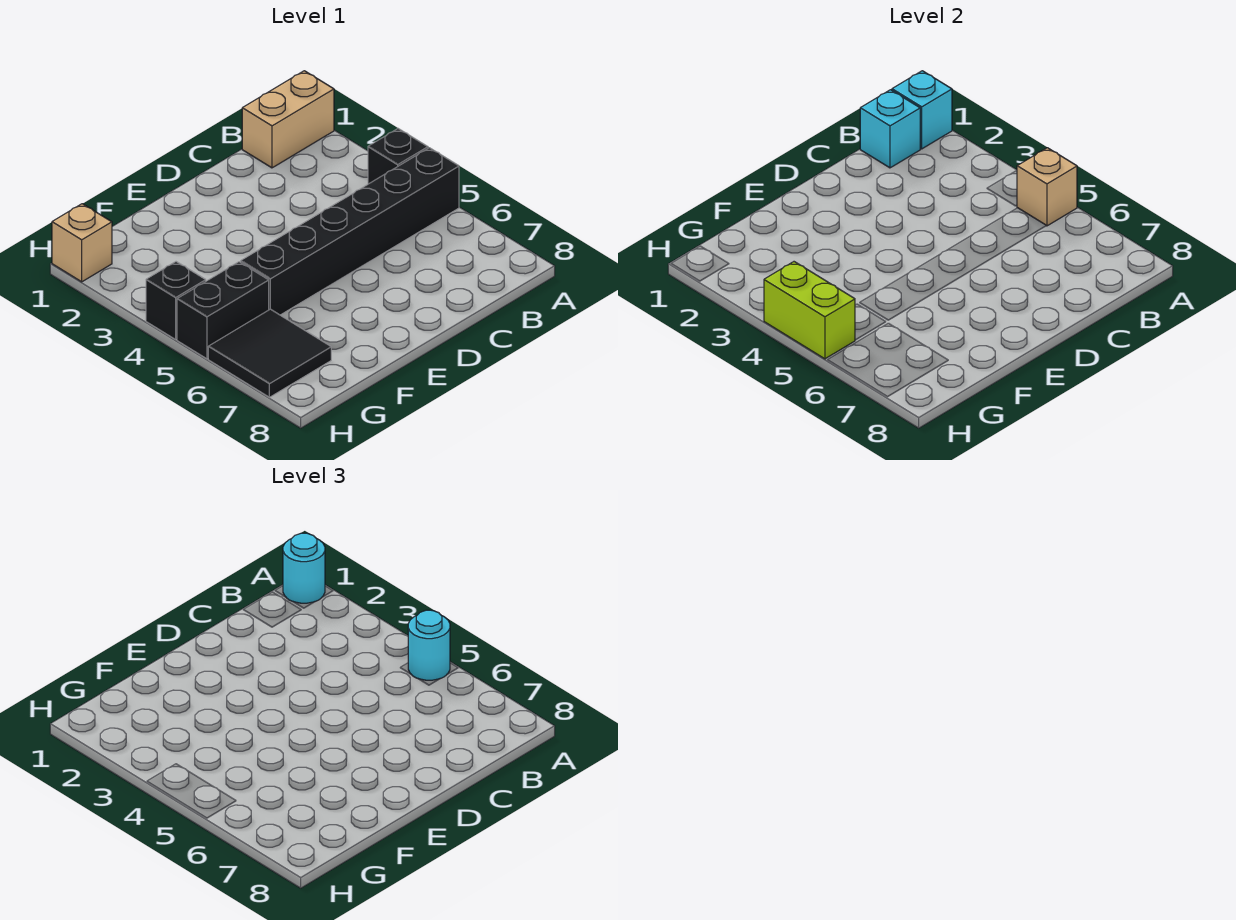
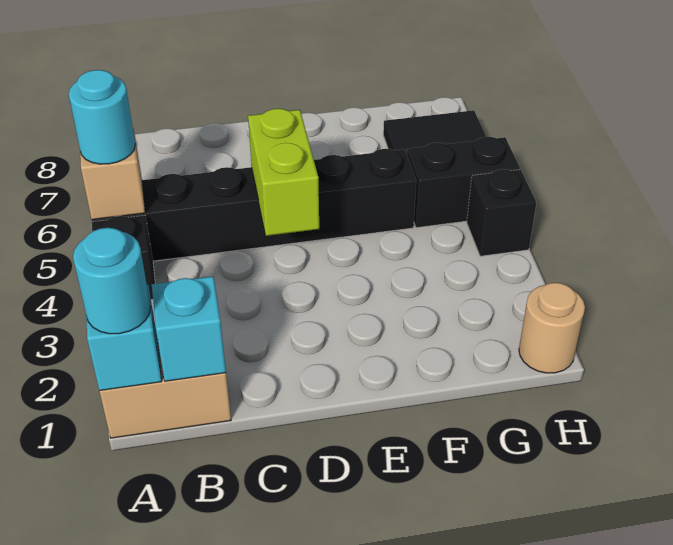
tan brick H1 level 1 -> tan round brick H1 level 1
lime brick H4:H5 level 2 -> lime brick D4:D5 level 2

